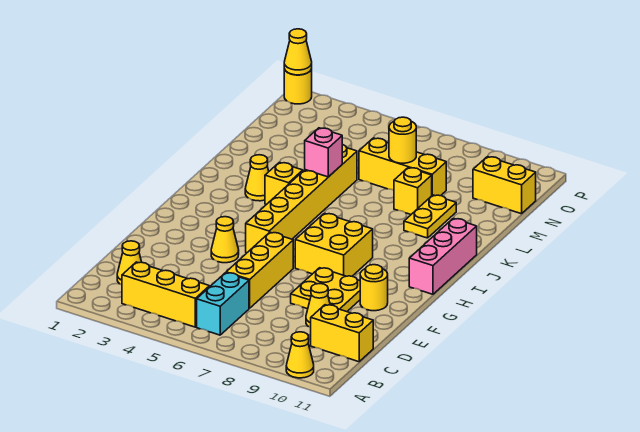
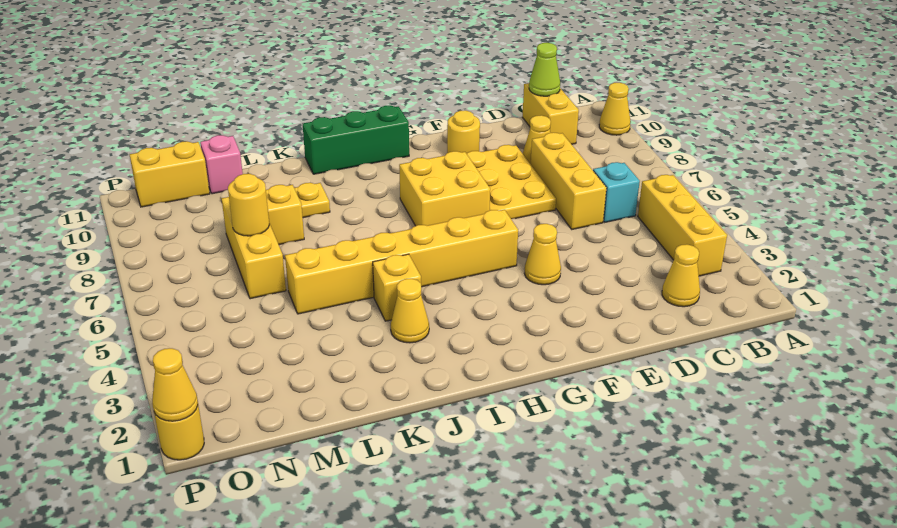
cyan brick B6:C6 level 1 -> cyan brick C6 level 1
none -> lime cone C11 level 2
yellow brick D6:F6 level 1 -> yellow brick D6:D8 level 1
yellow plate E8:F9 level 1 -> yellow plate E7:F9 level 1
pink brick H11:J11 level 1 -> green brick H11:J11 level 1
pink brick K5 level 2 -> pink brick M11 level 1
yellow brick N10:N11 level 1 -> yellow brick N11:O11 level 1

